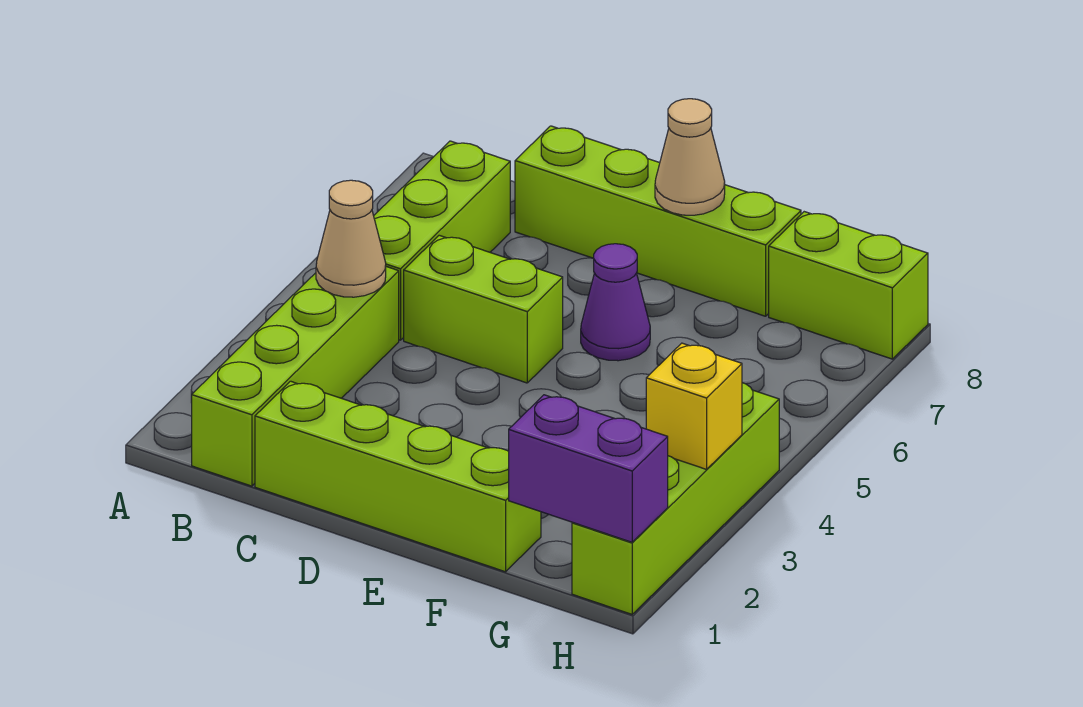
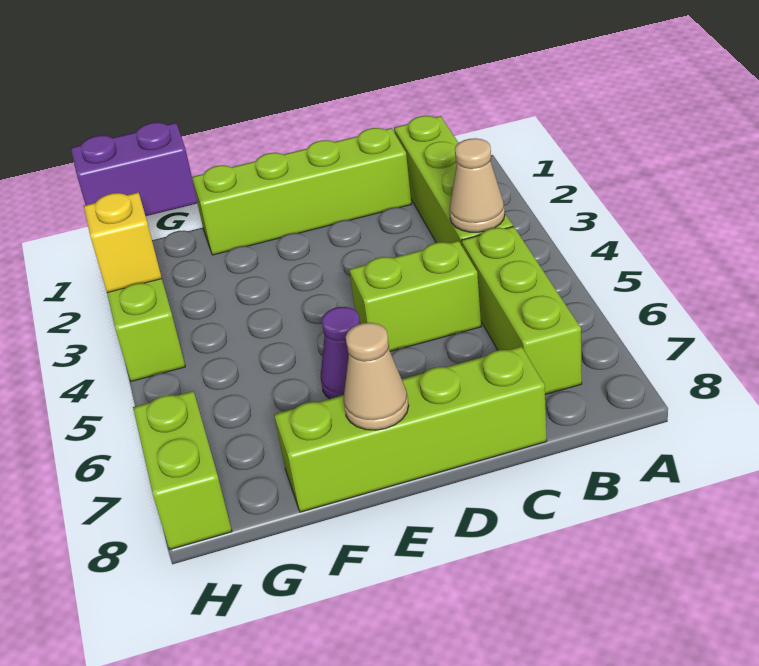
lime brick G8:H8 level 1 -> lime brick H7:H8 level 1

